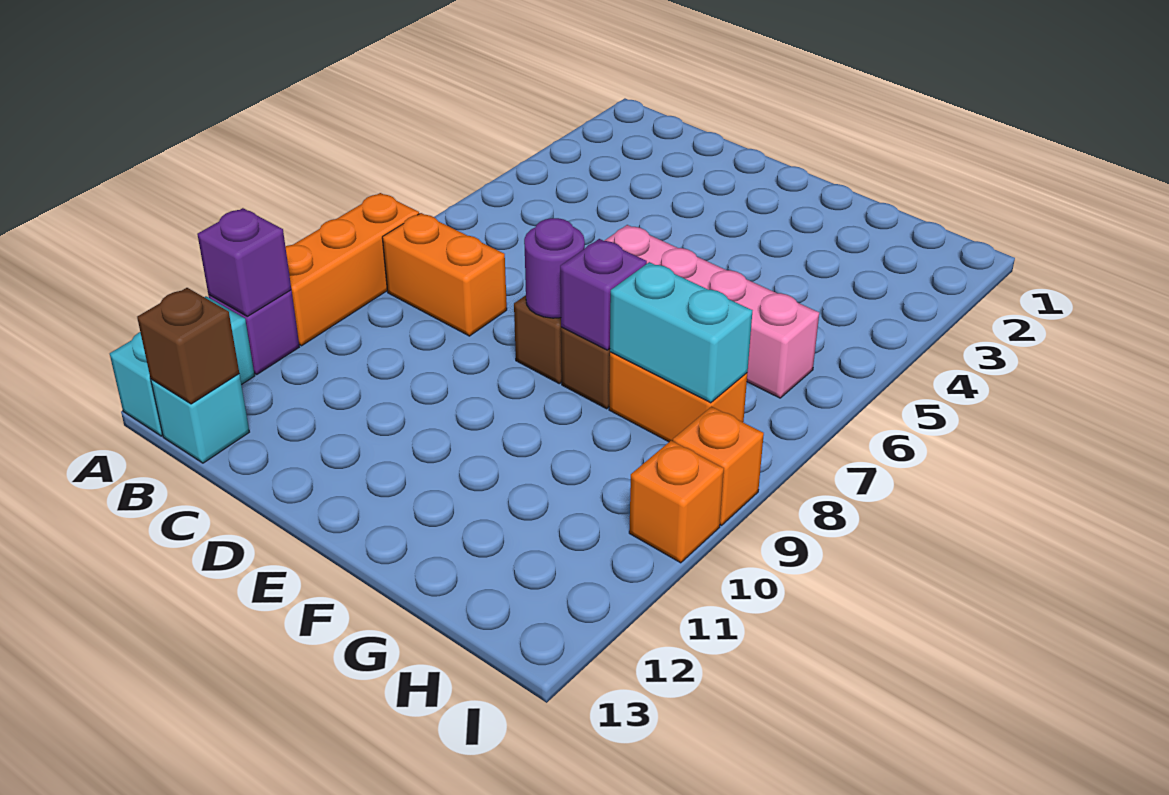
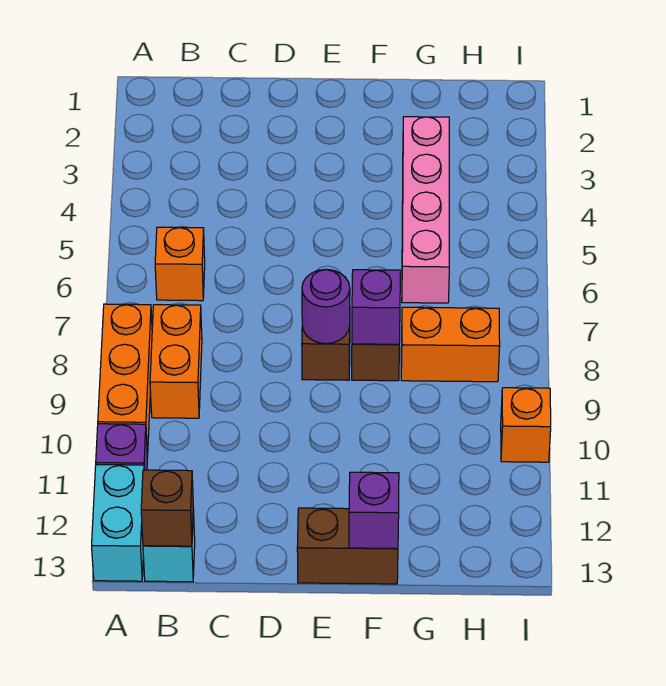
purple brick A11 level 2 -> purple brick F13 level 2
orange brick B8:C8 level 1 -> orange brick B8:B9 level 1
pink brick E6:H6 level 1 -> pink brick G3:G6 level 1
none -> brown brick E13:F13 level 1
cyan brick G8:H8 level 2 -> none
orange brick I9 level 1 -> orange brick B6 level 1

